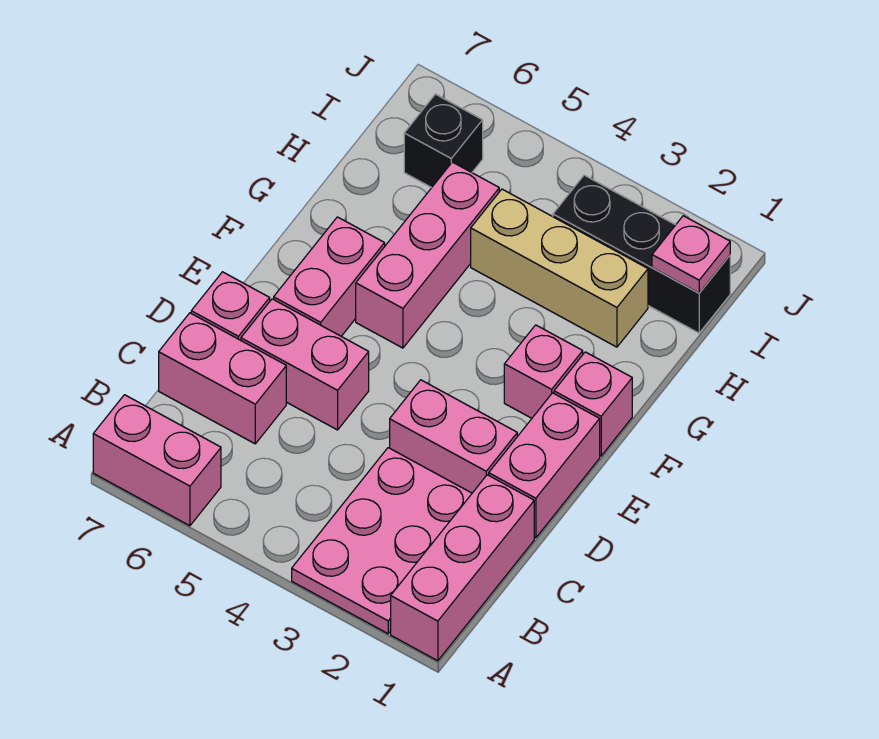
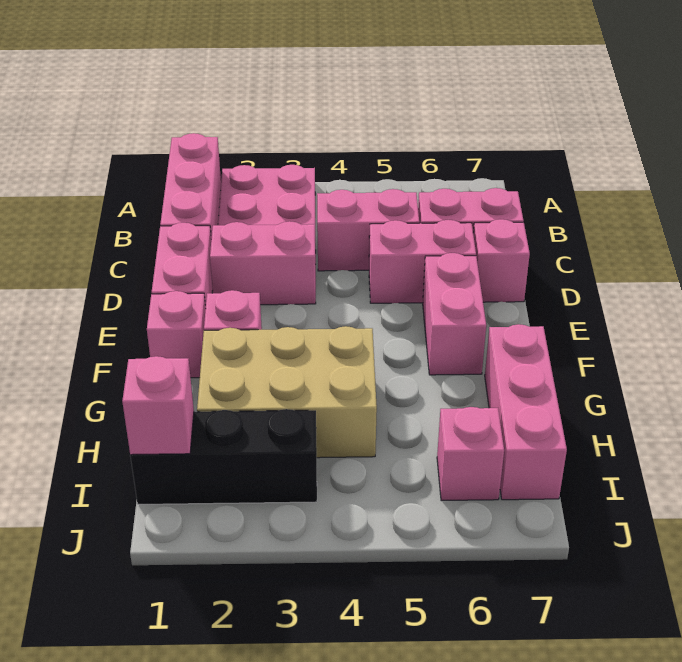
pink brick A6:A7 level 1 -> pink brick C4:C5 level 1
pink brick F5:H5 level 1 -> pink brick G7:I7 level 1
tan brick H2:H4 level 1 -> tan brick G2:H4 level 1
pink plate I1 level 2 -> pink brick I1 level 2
black brick I6 level 1 -> pink brick I6 level 1

